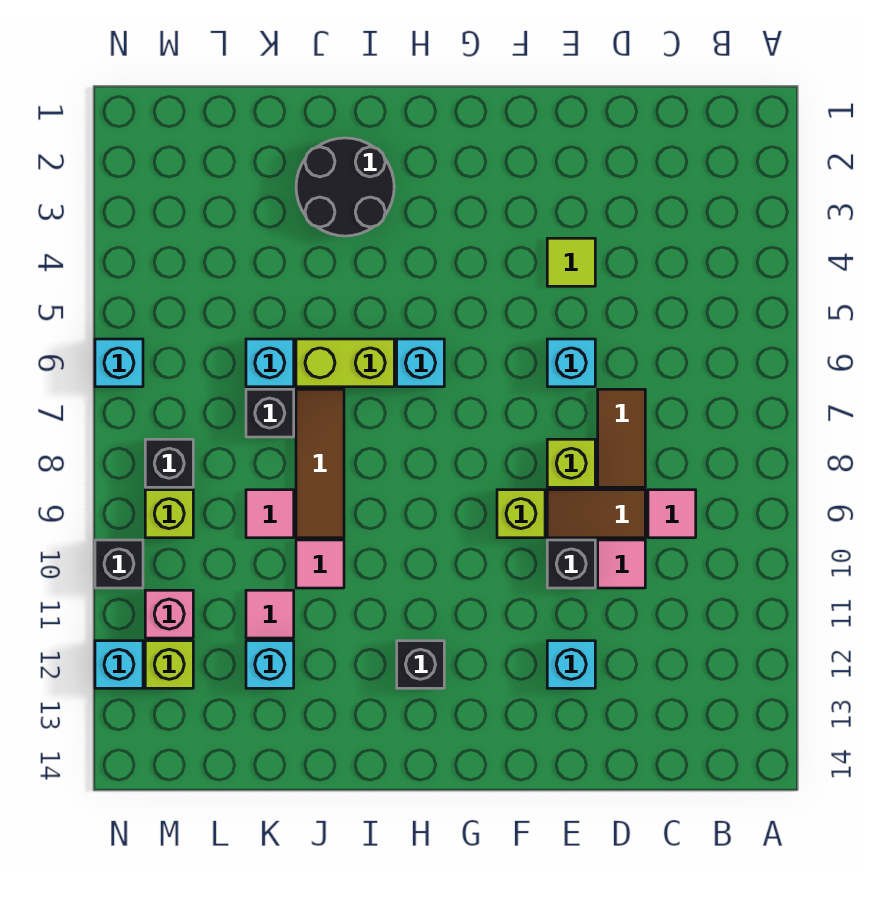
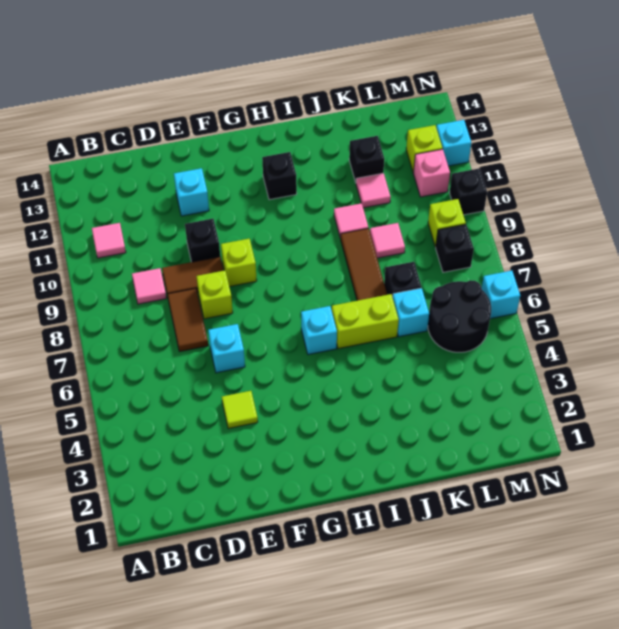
pink tile D10 level 1 -> pink tile B11 level 1
black round brick I2:J3 level 1 -> black round brick L5:M6 level 1
cyan brick K12 level 1 -> black brick K12 level 1

